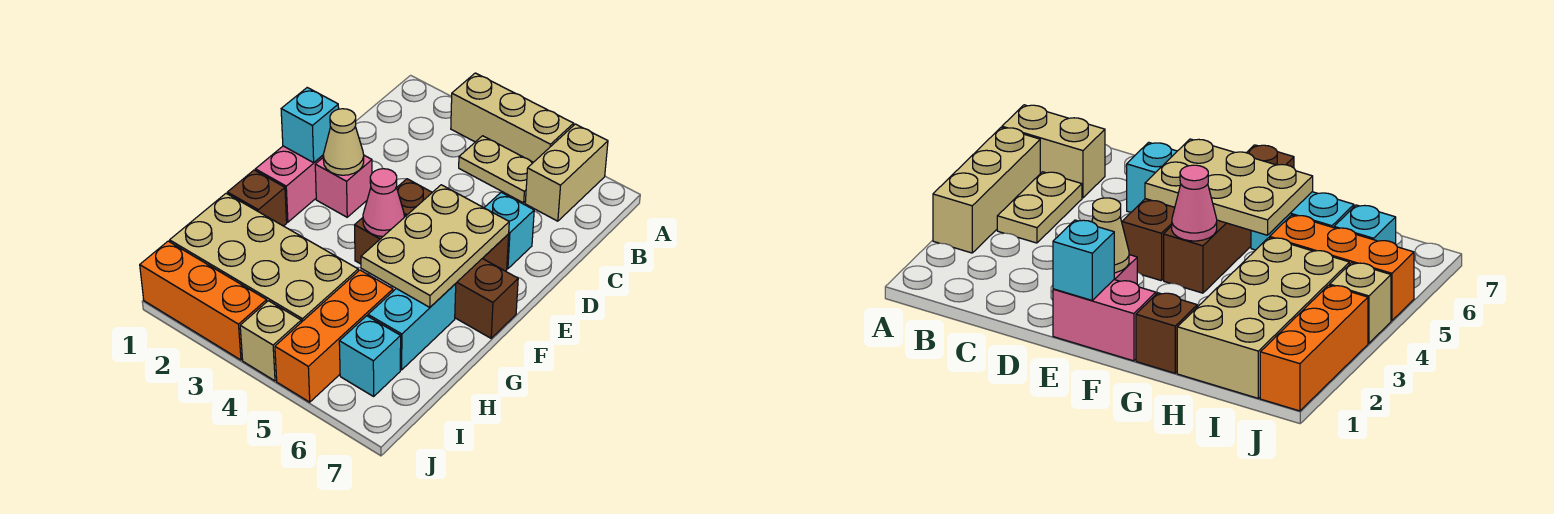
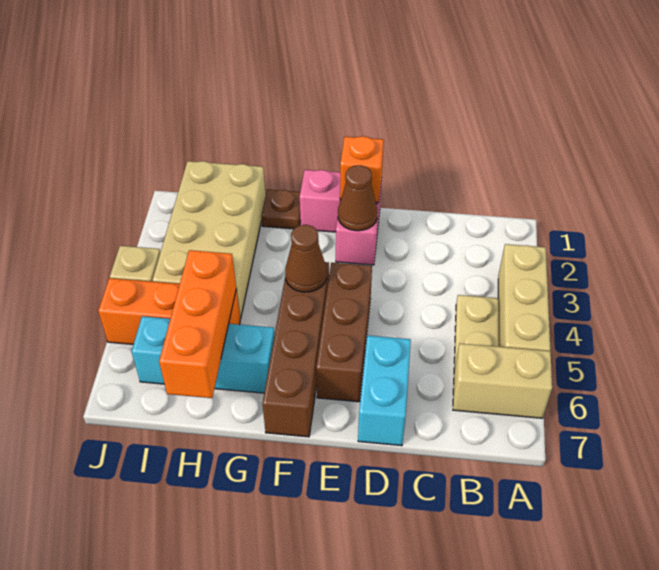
cyan brick D6 level 1 -> cyan brick D6:D7 level 1
cyan brick E1 level 2 -> orange brick E1 level 2
tan cone E2 level 2 -> brown cone E2 level 2
tan plate E5:G6 level 2 -> none
pink cone F4 level 2 -> brown cone F4 level 2
brown brick G1 level 1 -> brown plate G1 level 1
orange brick J1:J3 level 1 -> orange brick H5:H7 level 2

